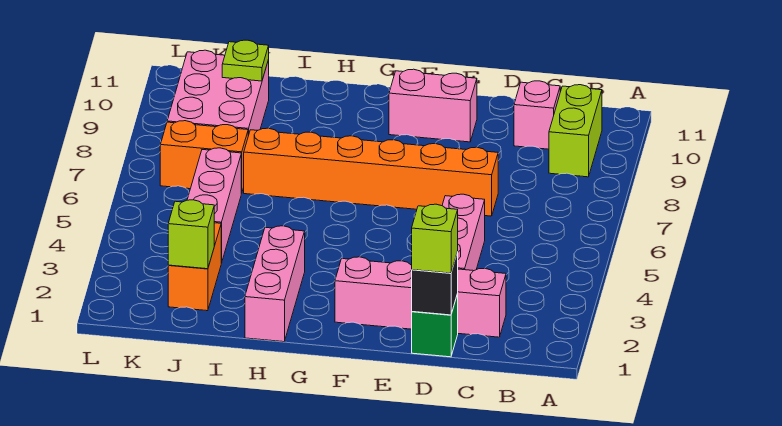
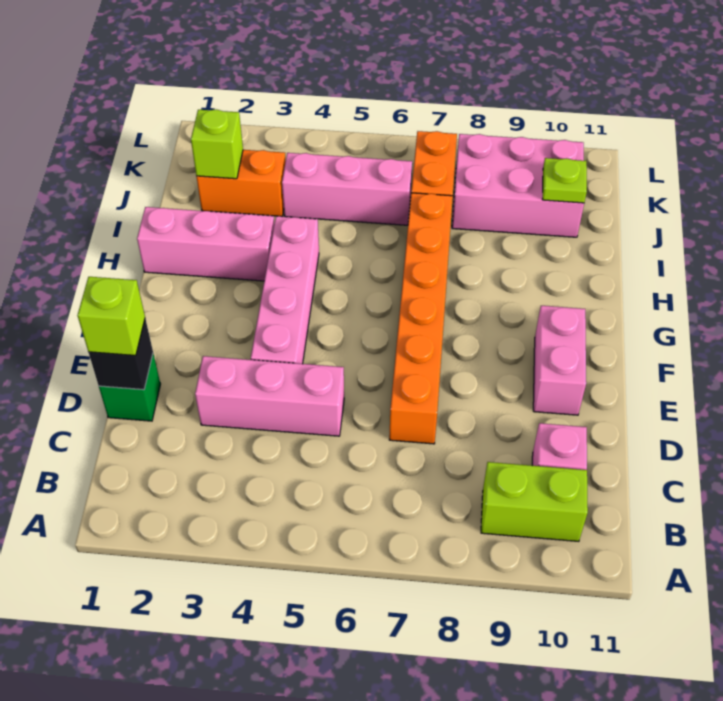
pink brick C2:F2 level 1 -> pink brick E4:H4 level 1

